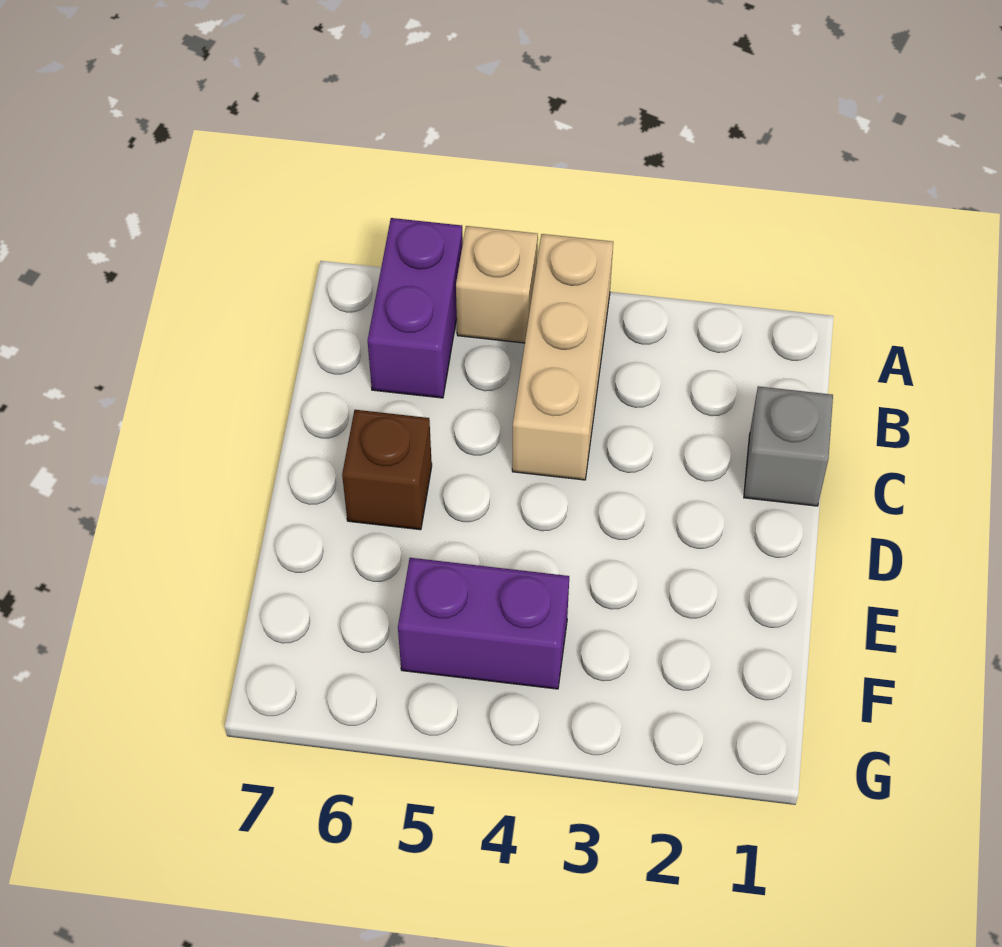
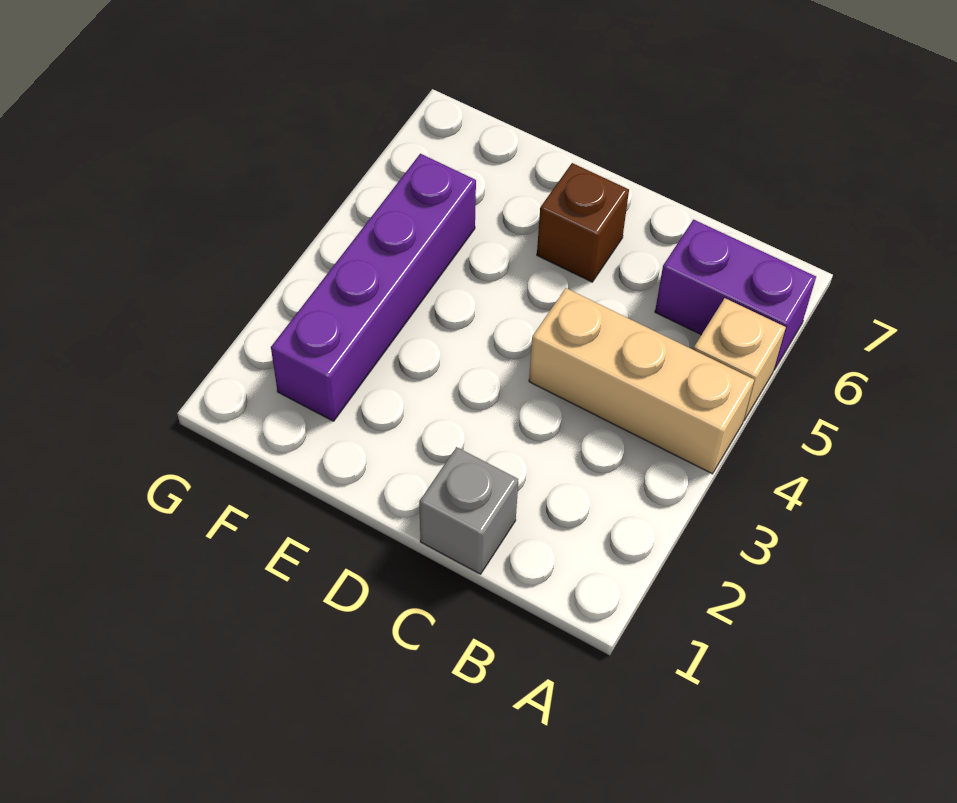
purple brick F4:F5 level 1 -> purple brick F2:F5 level 1

